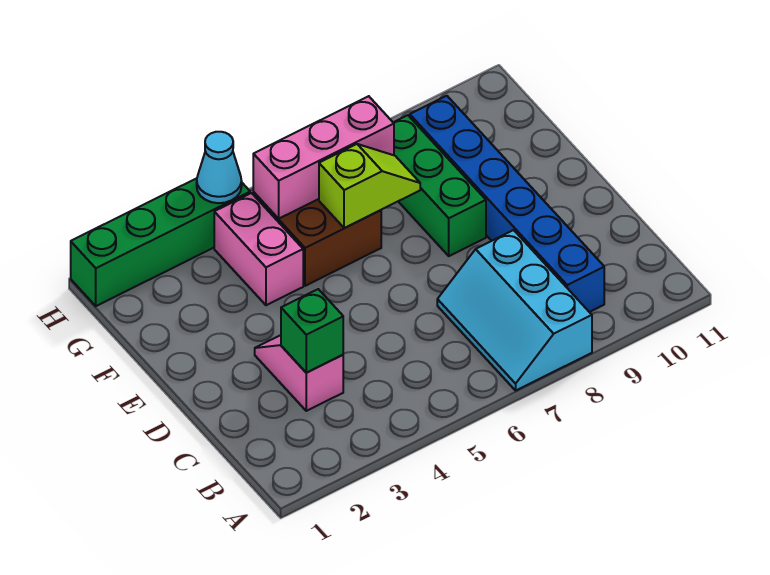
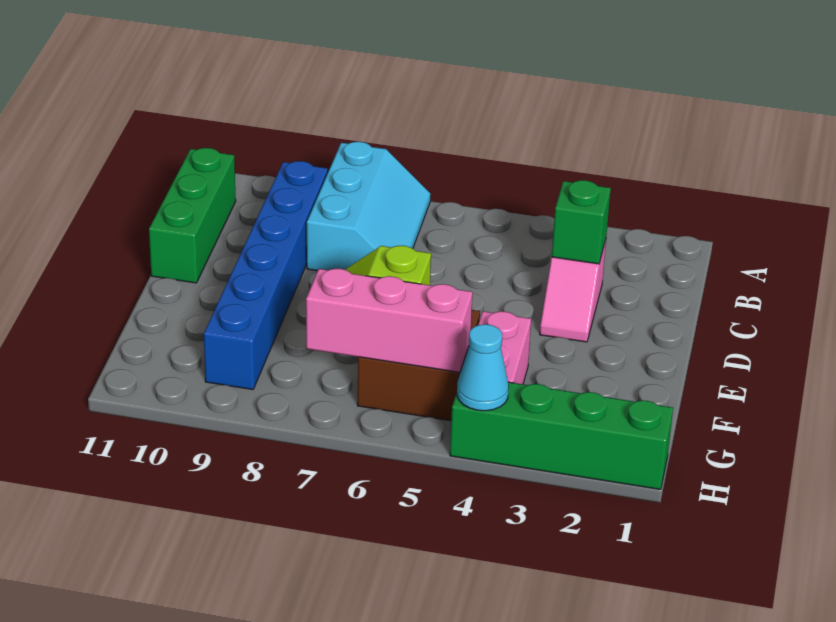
green brick E8:G8 level 1 -> green brick B11:D11 level 1

